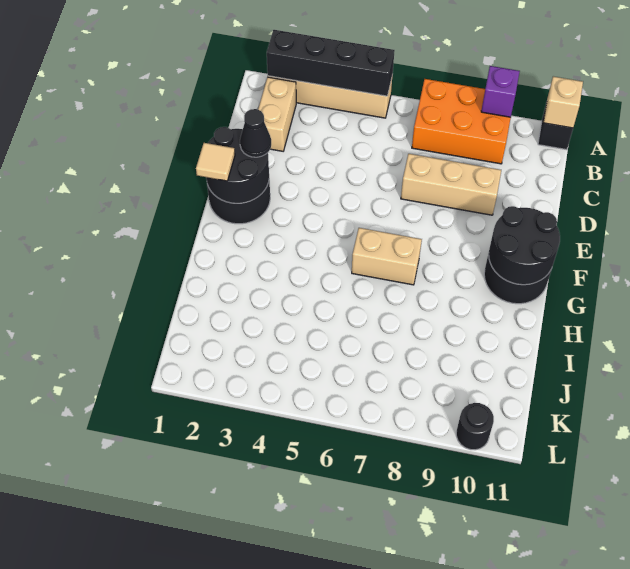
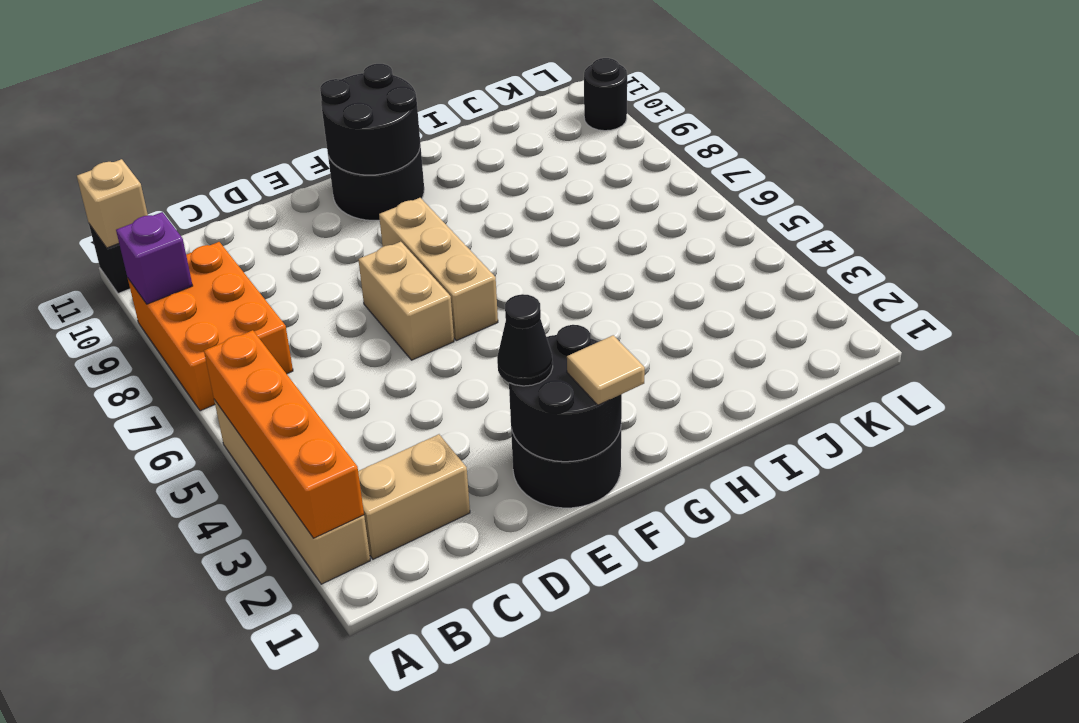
black brick A2:A5 level 2 -> orange brick A2:A5 level 2
tan brick D7:D9 level 1 -> tan brick F6:F8 level 1
tan brick G6:G7 level 1 -> tan brick E6:E7 level 1

